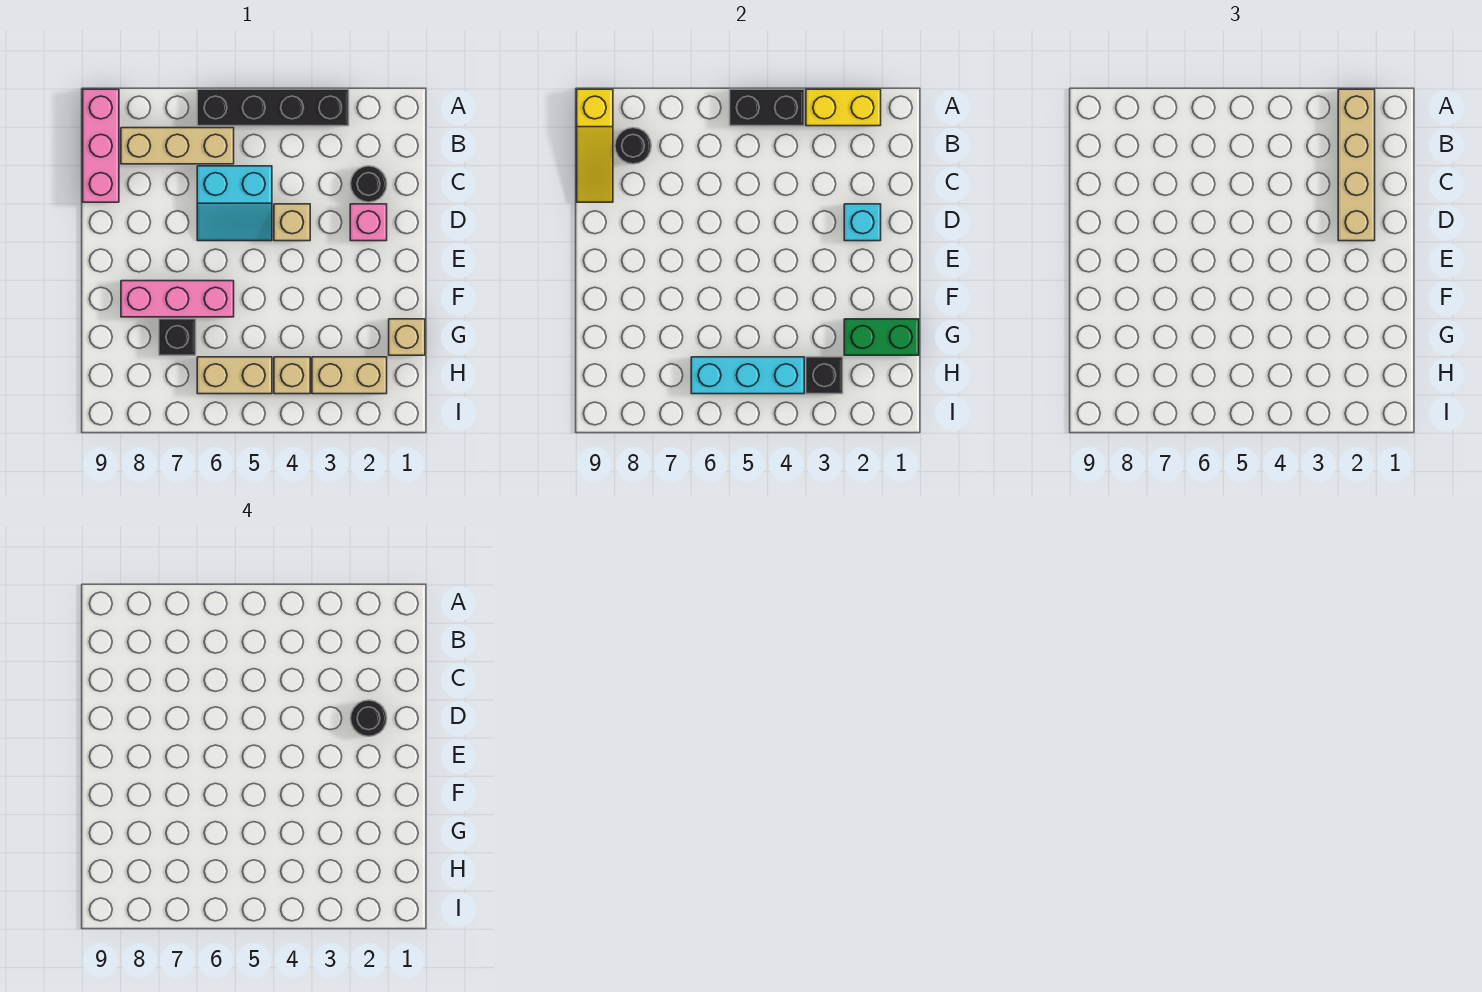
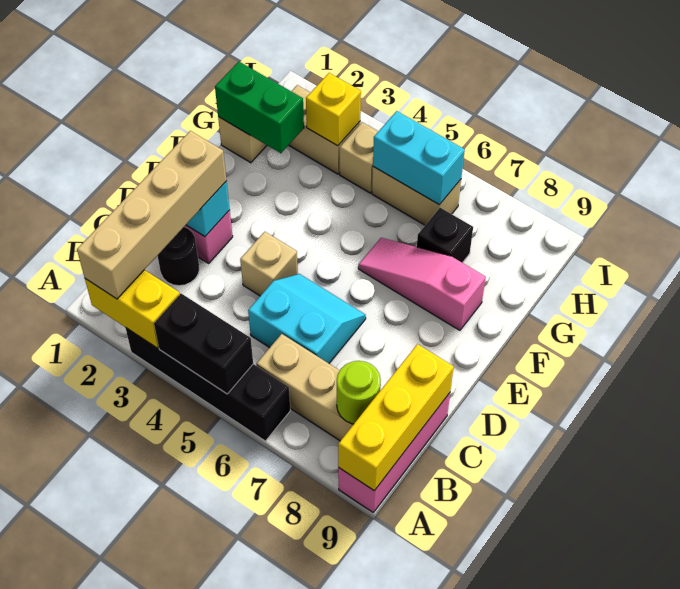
yellow slope A9:C9 level 2 top A -> yellow brick A9:C9 level 2
black round brick B8 level 2 -> lime round brick B8 level 2
black round brick D2 level 4 -> none
pink brick F6:F8 level 1 -> pink slope F6:F8 level 1 top 8
black brick H3 level 2 -> yellow brick H3 level 2
cyan brick H4:H6 level 2 -> cyan brick H5:H6 level 2

